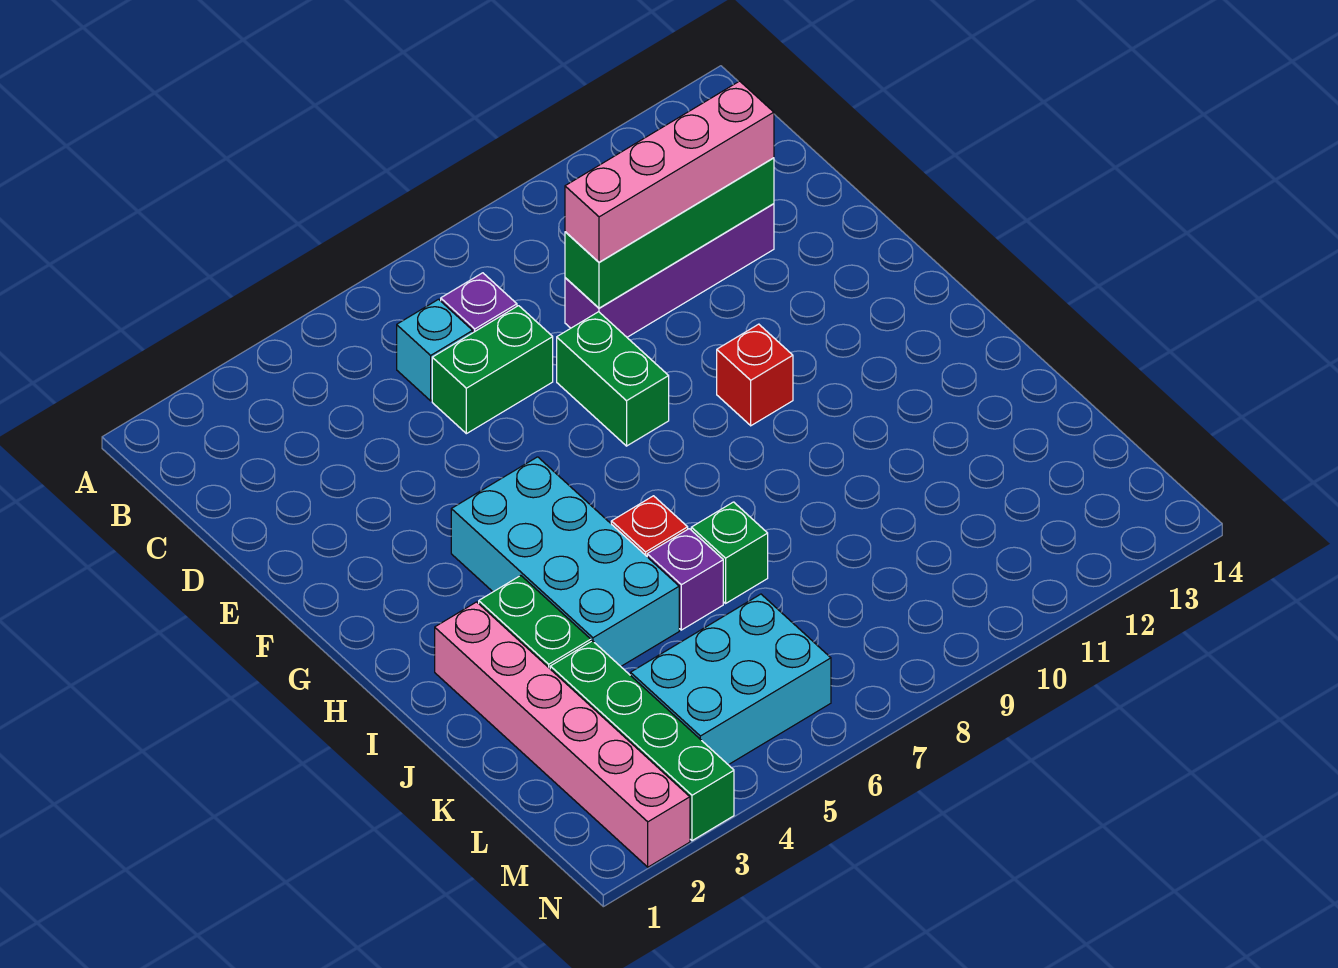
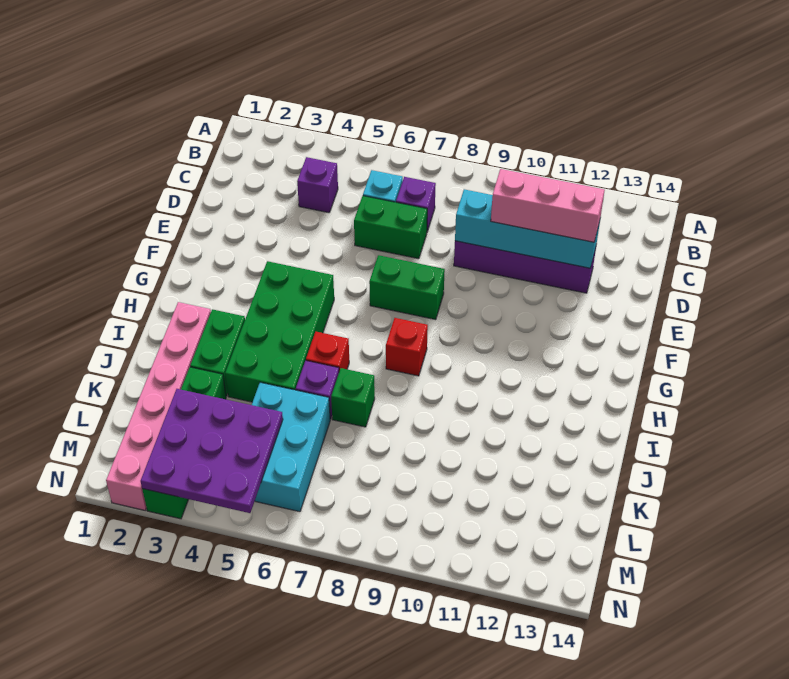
none -> purple brick C4 level 1
green brick D9:D12 level 2 -> cyan brick D9:D12 level 2
pink brick D9:D12 level 3 -> pink brick D10:D12 level 3
green brick E8:F8 level 1 -> green brick F7:F8 level 1
cyan brick G4:J5 level 1 -> green brick G4:J5 level 1
red brick G10 level 1 -> red brick H8 level 1
none -> purple plate L3:N5 level 2
cyan brick L4:M6 level 1 -> cyan brick K5:M6 level 1

